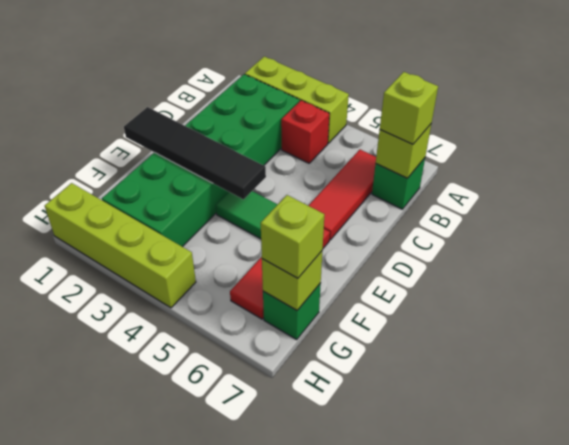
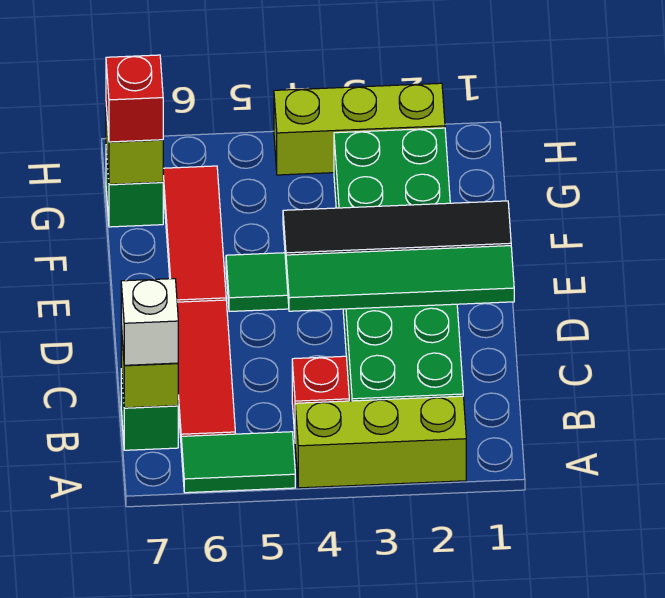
none -> green tile A5:A6 level 1
lime brick B7 level 3 -> white brick B7 level 3
none -> green tile D1:D4 level 2
lime brick G7 level 3 -> red brick G7 level 3
lime brick H1:H4 level 1 -> lime brick H2:H4 level 1

